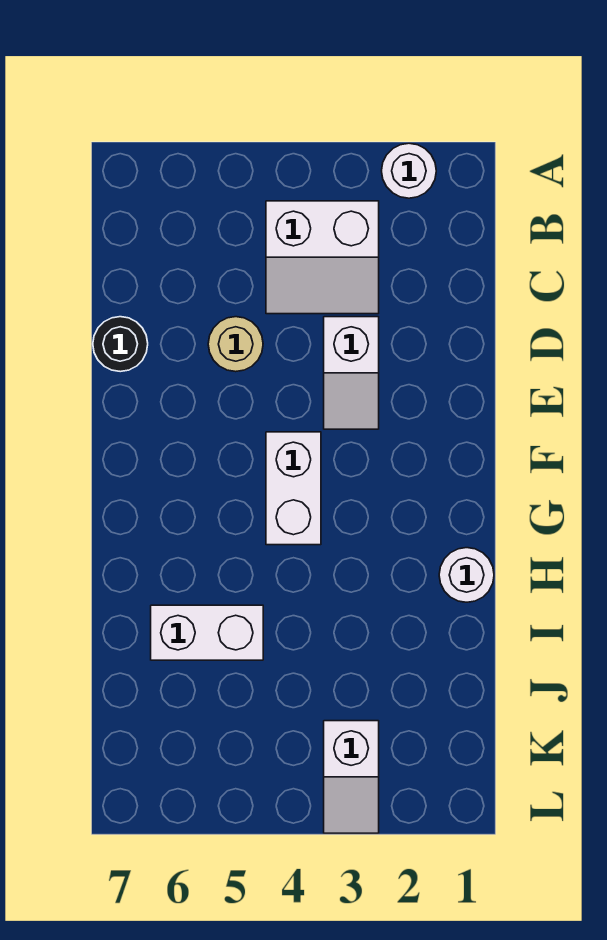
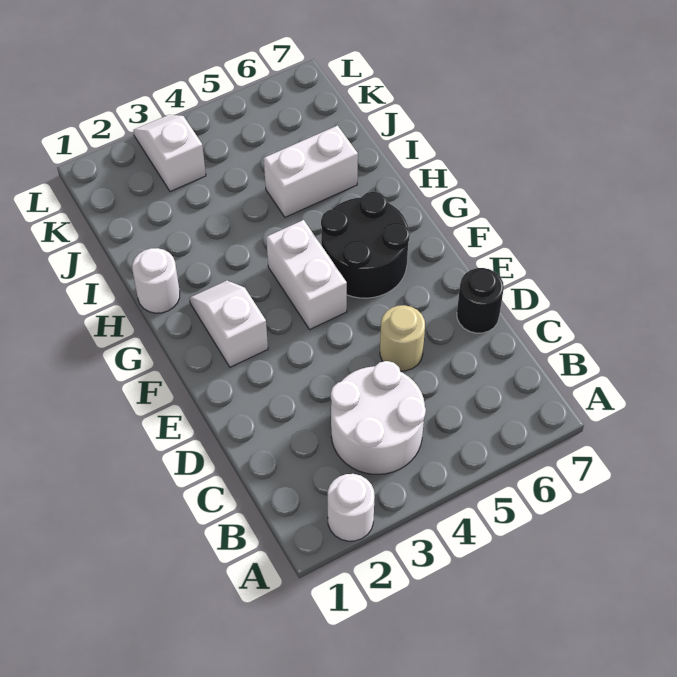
white slope B3:C4 level 1 top B -> white round brick B3:C4 level 1
white slope D3:E3 level 1 top D -> white slope F2:G2 level 1 top F
none -> black round brick F5:G6 level 1

